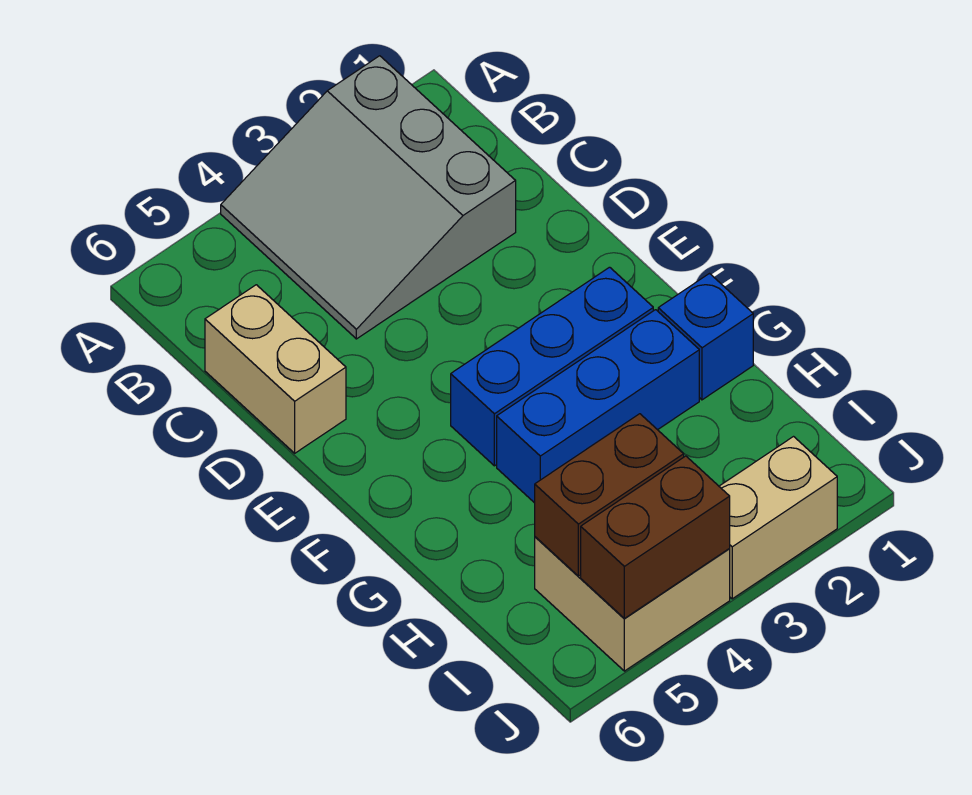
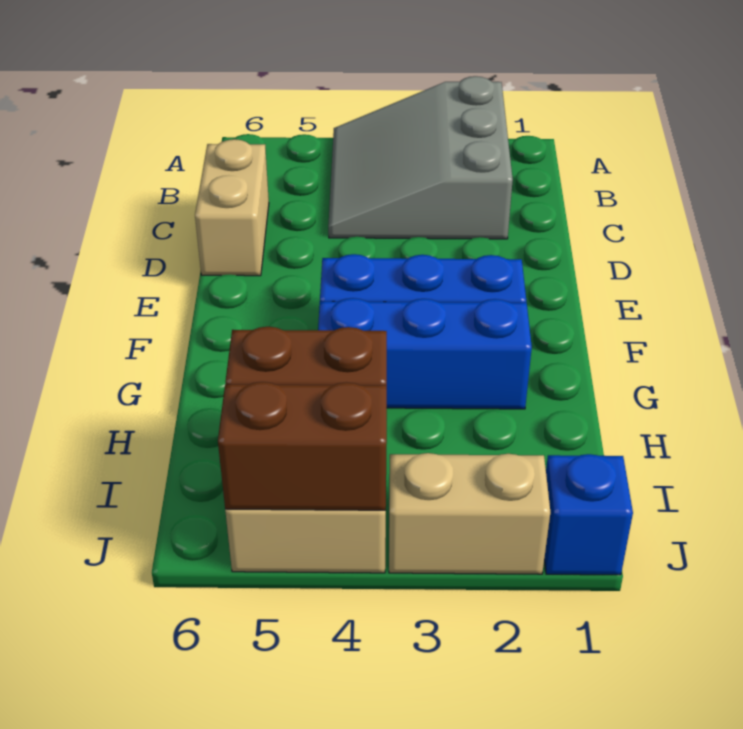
blue brick G1 level 1 -> blue brick J1 level 1

